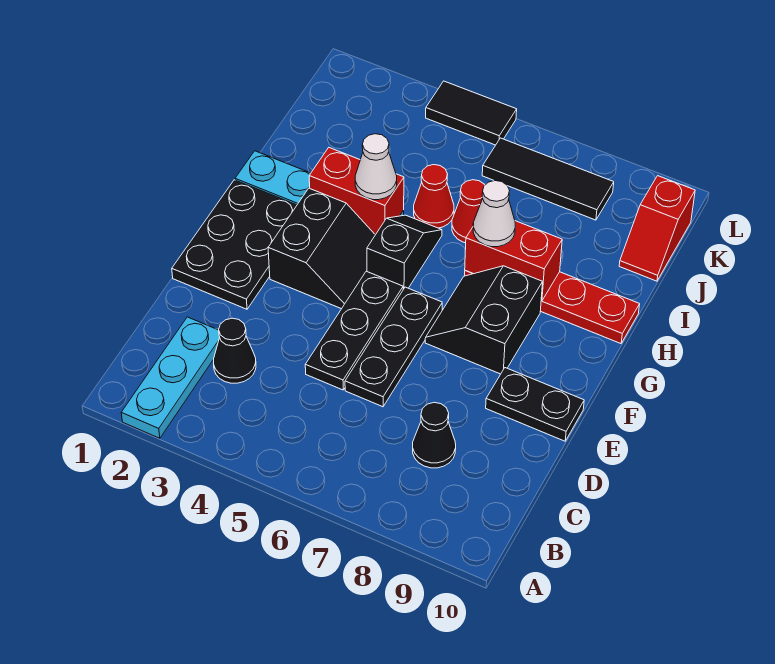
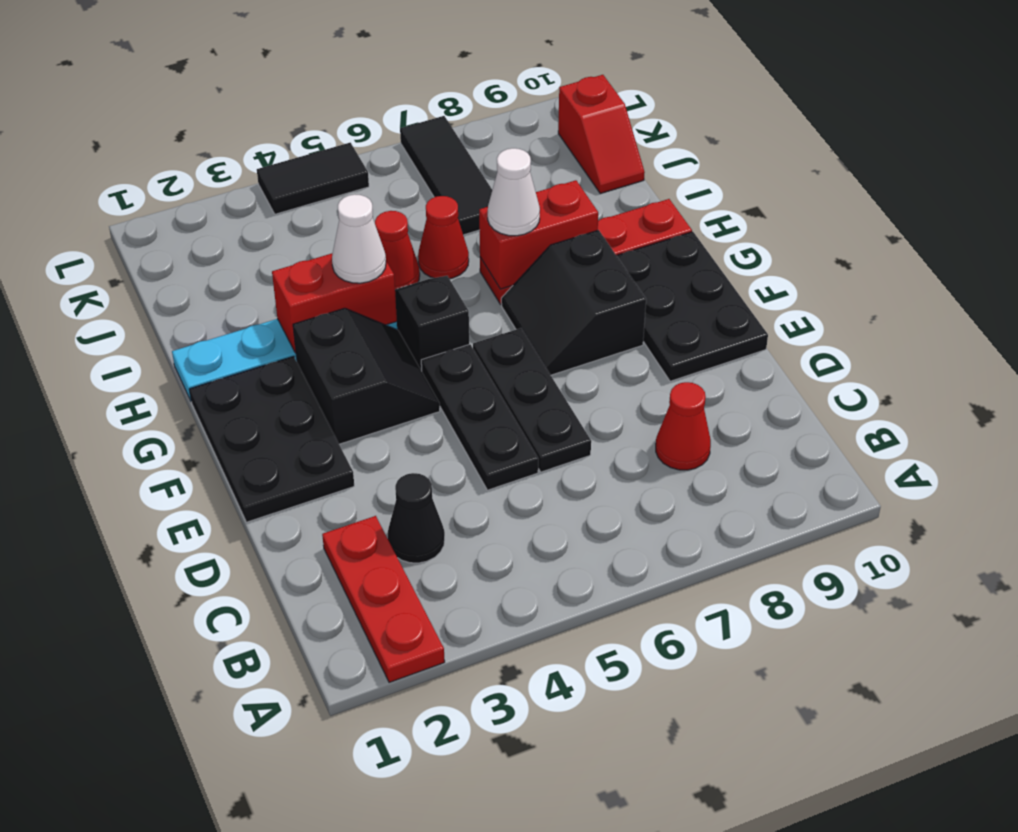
cyan plate A2:C2 level 1 -> red plate A2:C2 level 1
black cone C8 level 1 -> red cone C8 level 1
black plate E9:E10 level 1 -> black plate E9:G10 level 1
black tile K6:K8 level 1 -> black tile J7:L7 level 1

